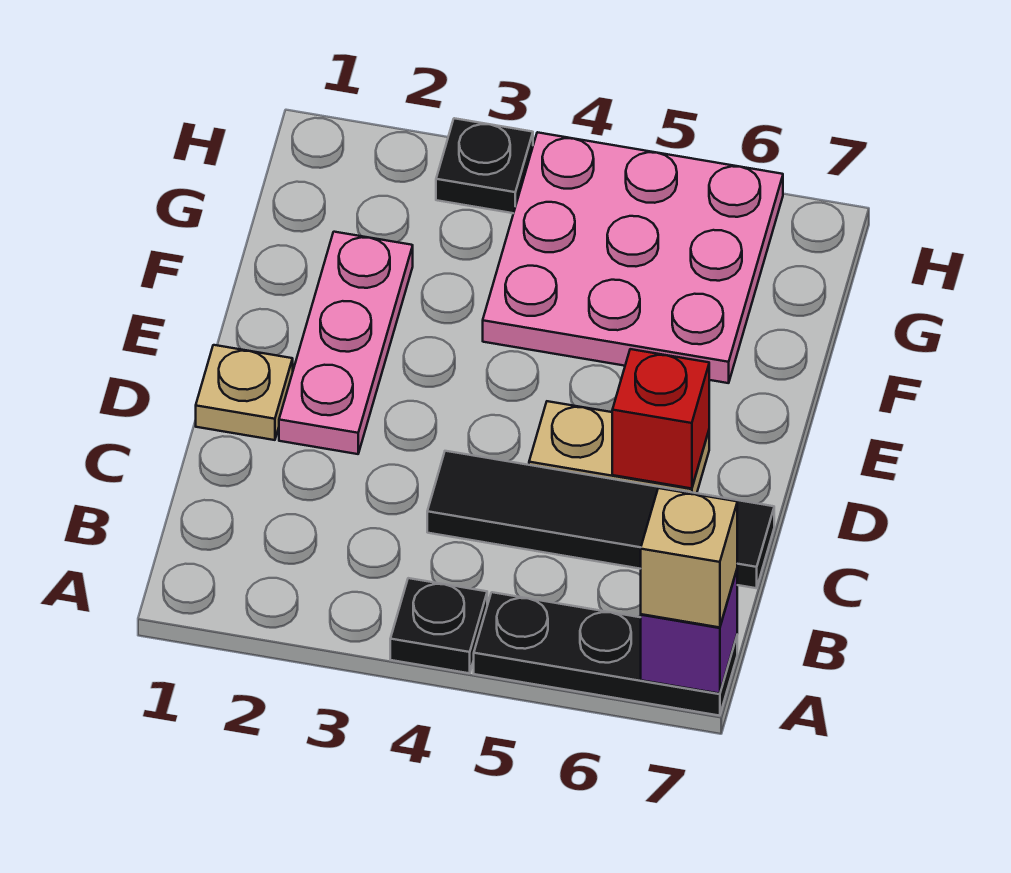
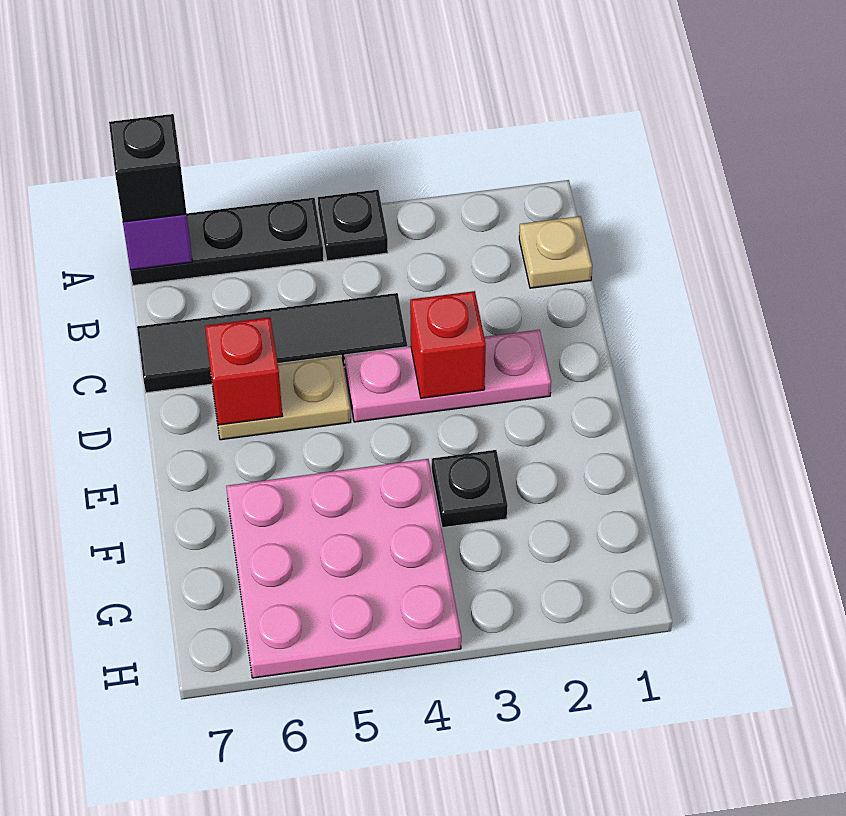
tan brick A7 level 3 -> black brick A7 level 3
tan plate D1 level 1 -> tan plate B1 level 1
pink plate D2:F2 level 1 -> pink plate D2:D4 level 1
none -> red brick D3 level 2
black plate H3 level 1 -> black plate F3 level 1

